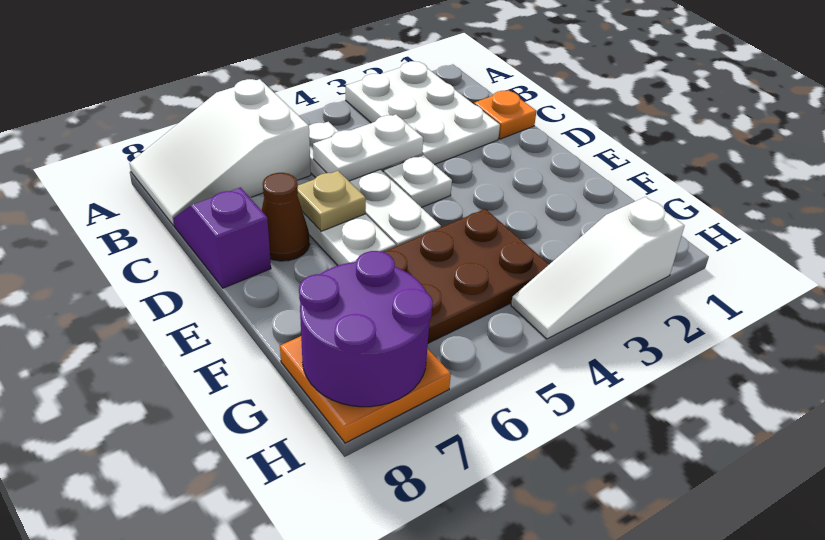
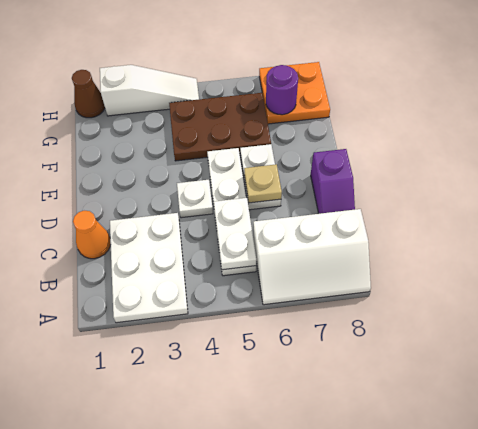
white slope A6:B8 level 1 top 6 -> white slope A6:B8 level 1 top B
orange plate C1 level 1 -> orange cone C1 level 1
white plate C4:C5 level 2 -> white plate B5:C5 level 2
brown cone D7 level 1 -> brown cone H1 level 1
purple round brick G7:H8 level 2 -> purple round brick G7 level 2

